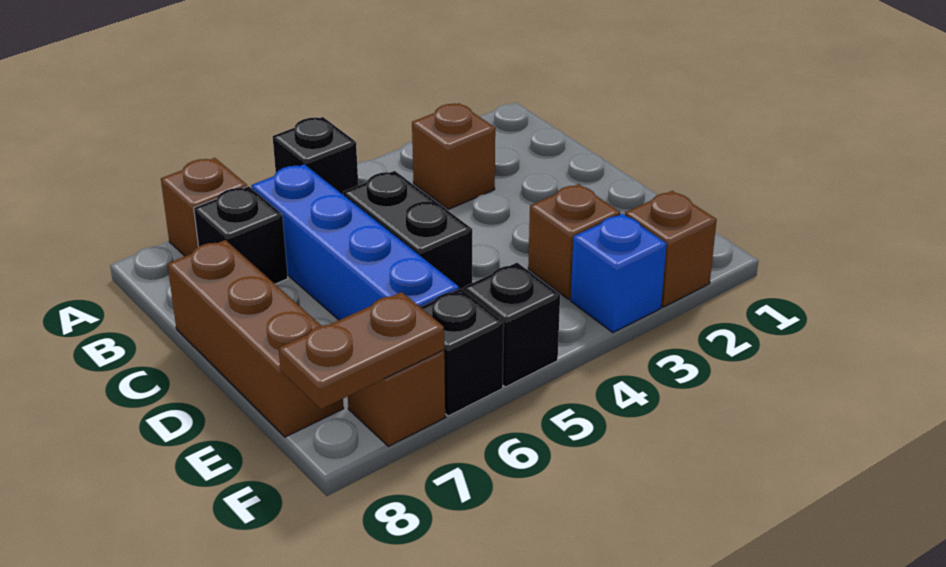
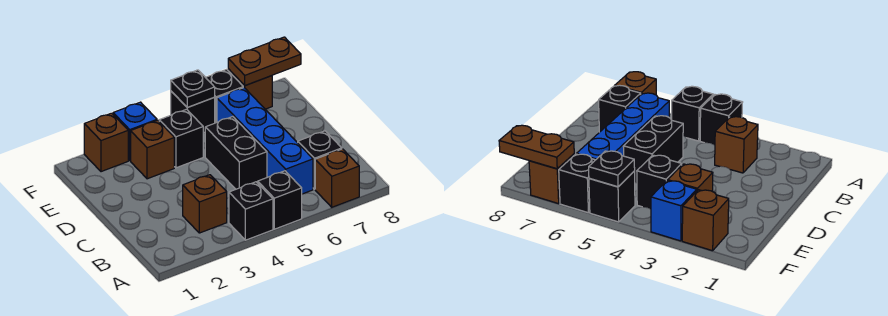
none -> black brick A4 level 1
brown brick C8:E8 level 1 -> none
none -> black brick E4 level 1
none -> black plate F5 level 2

